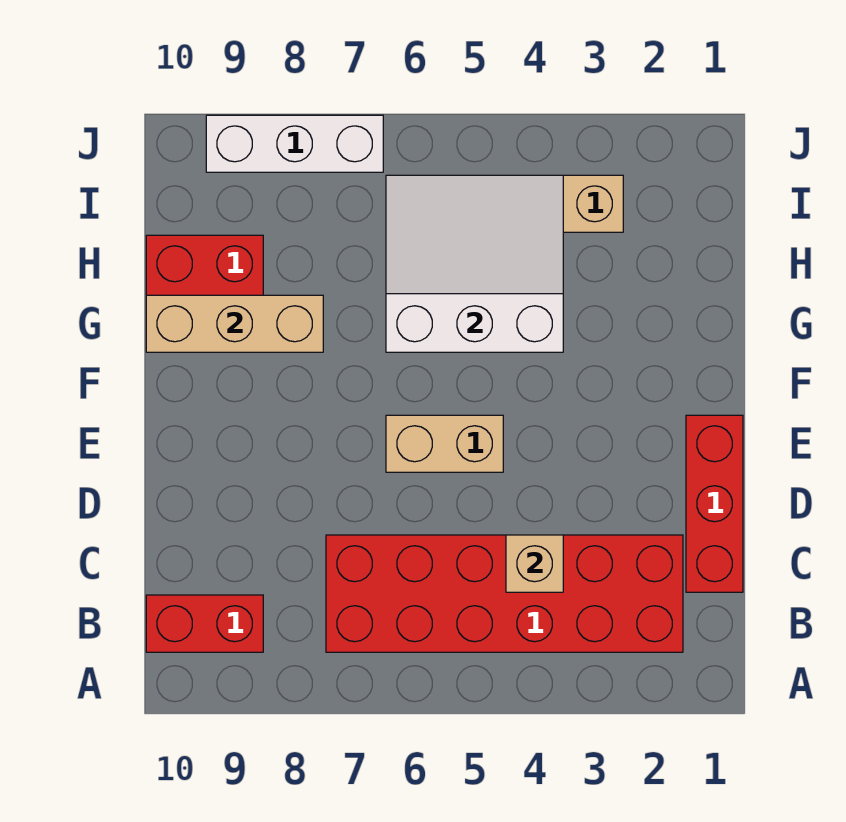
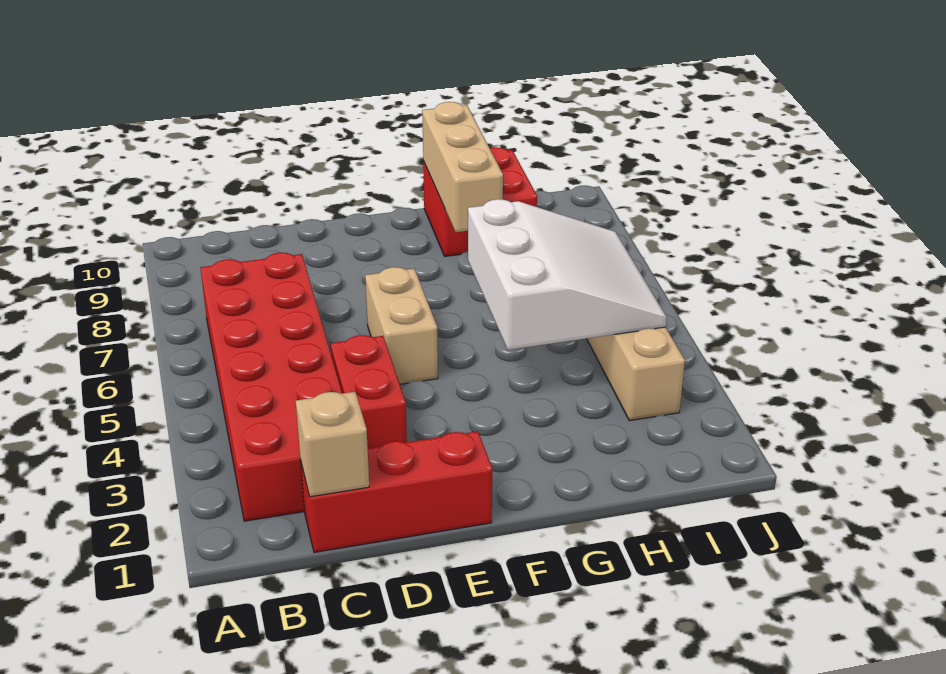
red brick B9:B10 level 1 -> red brick D3:D4 level 1
tan brick C4 level 2 -> tan brick C1 level 2
white brick J7:J9 level 1 -> none

